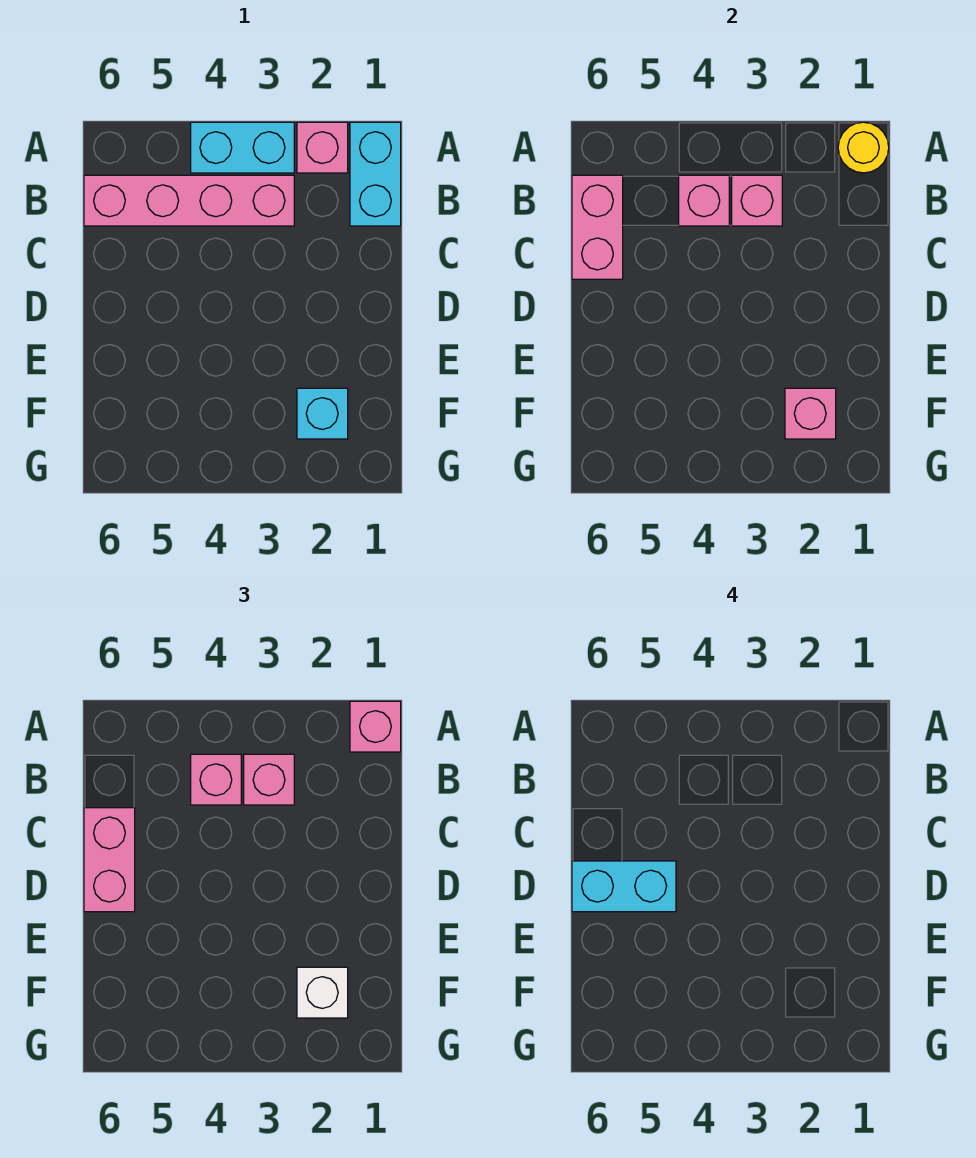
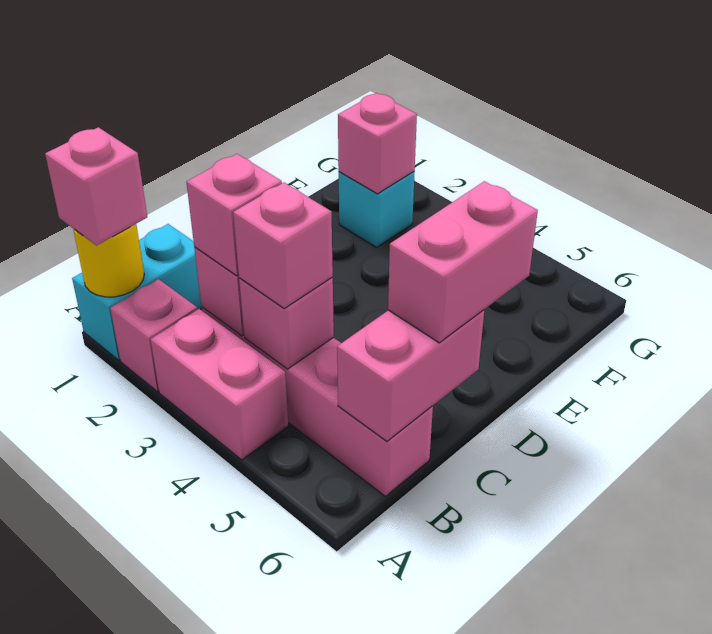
cyan brick A3:A4 level 1 -> pink brick A3:A4 level 1
cyan brick D5:D6 level 4 -> none
white brick F2 level 3 -> none

